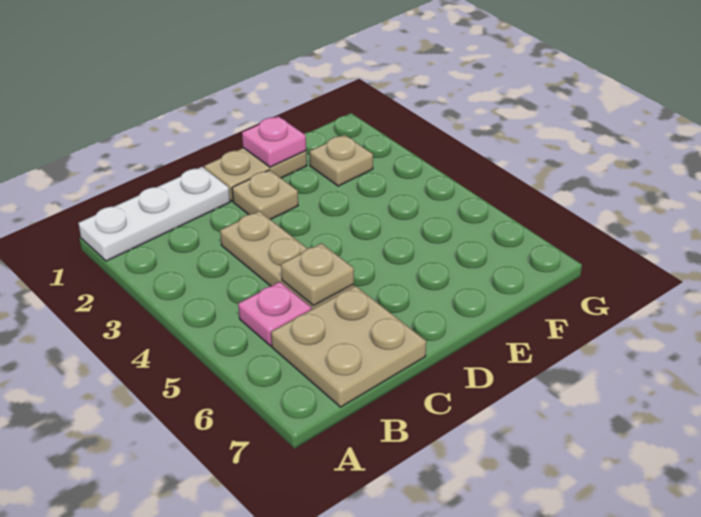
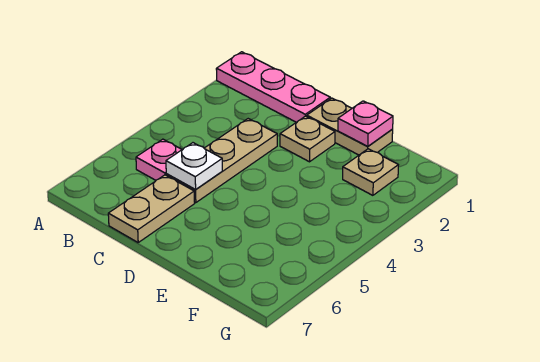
white plate A1:C1 level 1 -> pink plate A1:C1 level 1
tan plate B6:C7 level 1 -> tan plate C6:C7 level 1
tan plate C5 level 2 -> white plate C5 level 2

